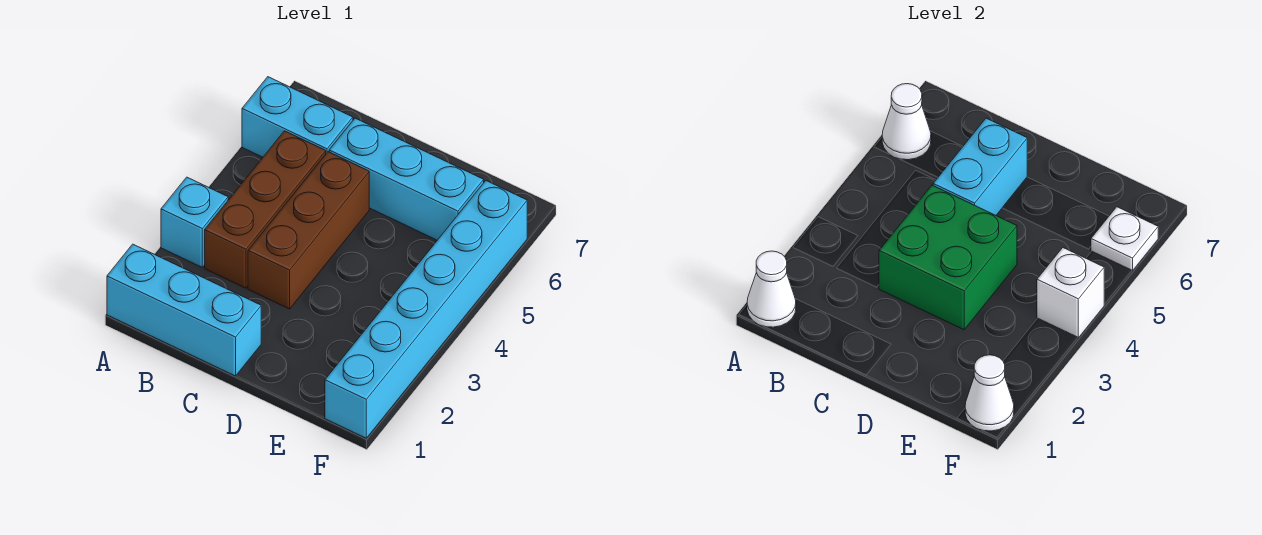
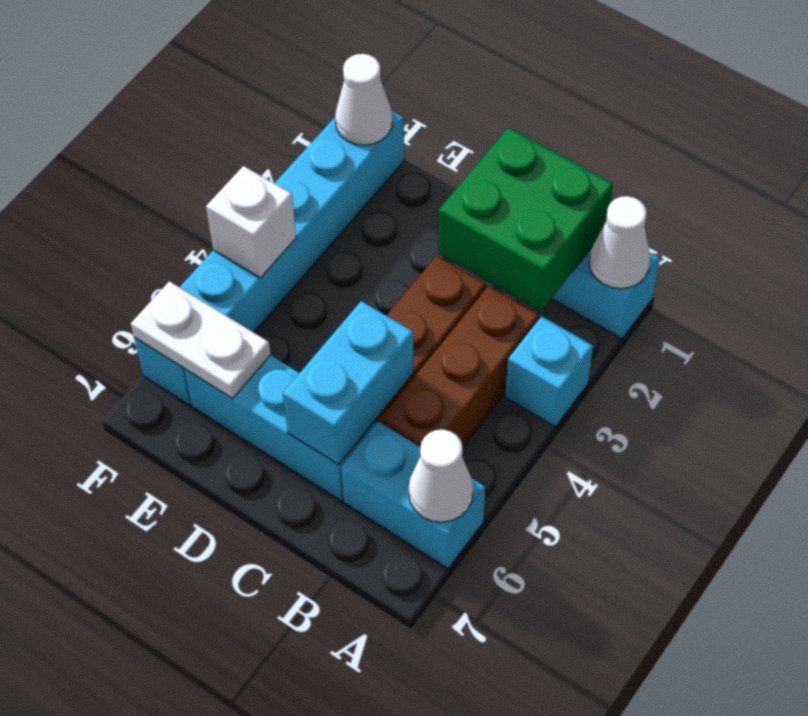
green brick C3:D4 level 2 -> green brick B1:C2 level 2
white plate F6 level 2 -> white plate E6:F6 level 2

